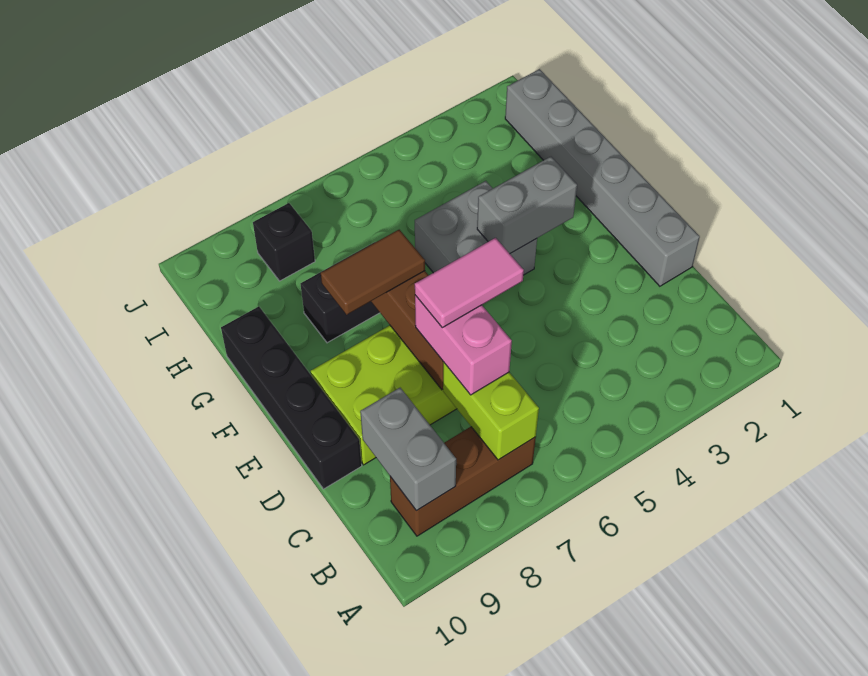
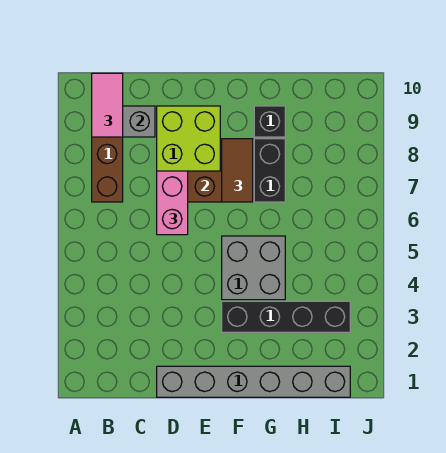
lime brick B7:C7 level 2 -> none
pink brick C7:D7 level 3 -> pink brick D6:D7 level 3
pink tile D6:D7 level 4 -> pink tile B9:B10 level 3
black brick D10:G10 level 1 -> black brick F3:I3 level 1
grey brick F3:F4 level 2 -> none
black brick I8 level 1 -> black brick G9 level 1

